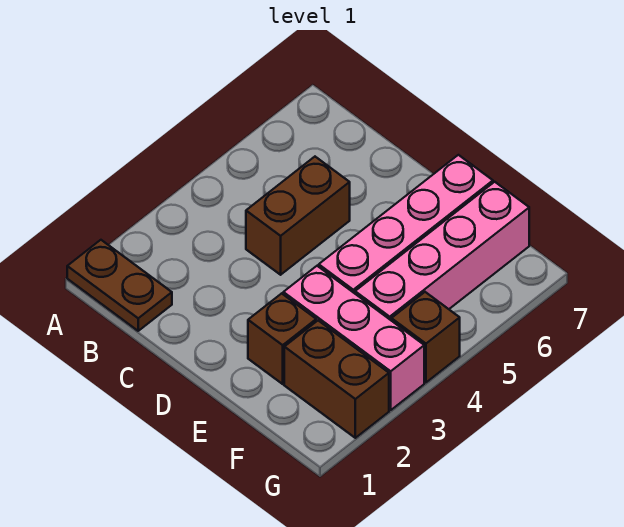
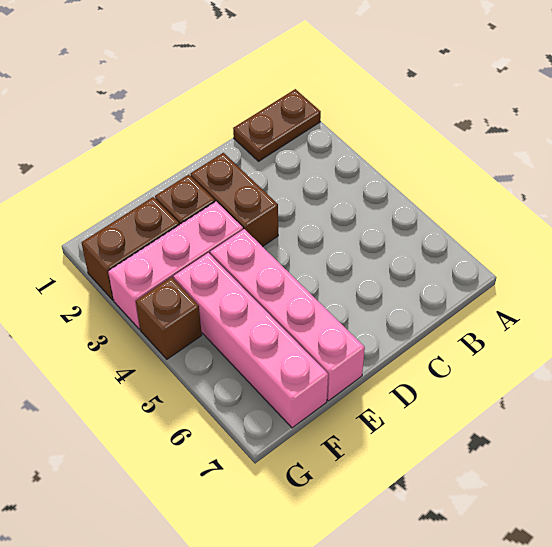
brown brick C4:C5 level 1 -> brown brick D2:D3 level 1

